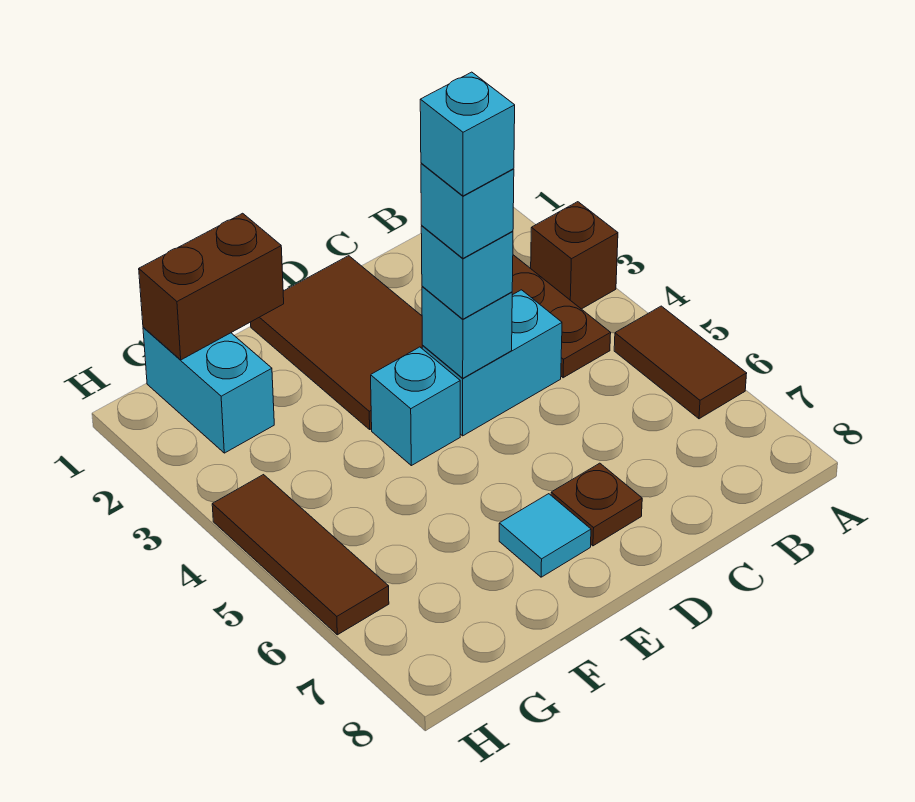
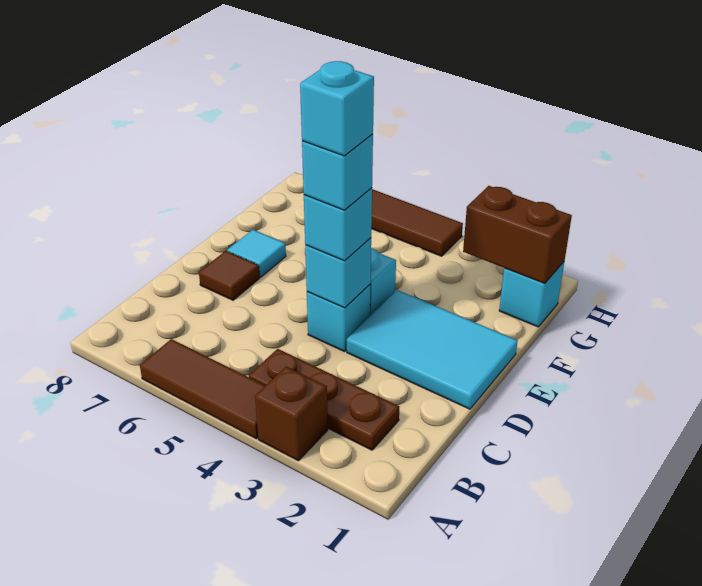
brown tile A5:A6 level 1 -> brown tile A4:A6 level 1
cyan brick C4:D4 level 1 -> cyan brick D4 level 1
brown tile D1:E3 level 1 -> cyan tile D1:E3 level 1
brown plate D7 level 1 -> brown tile D7 level 1
brown brick F1:G1 level 2 -> brown brick G1:G2 level 2
cyan brick G1:G2 level 1 -> cyan brick G1 level 1

